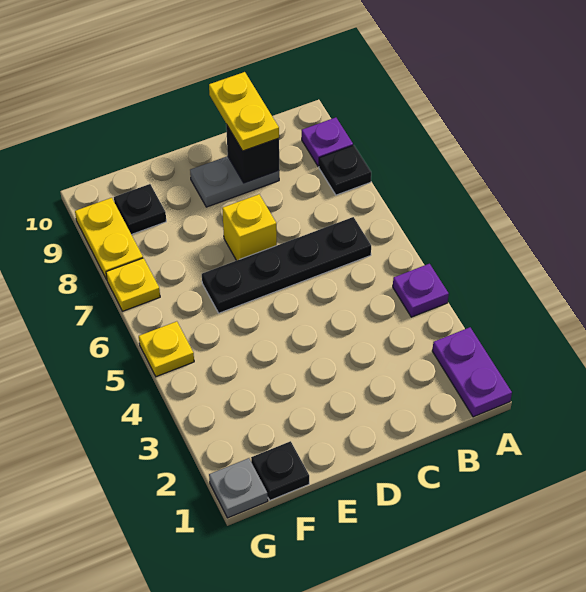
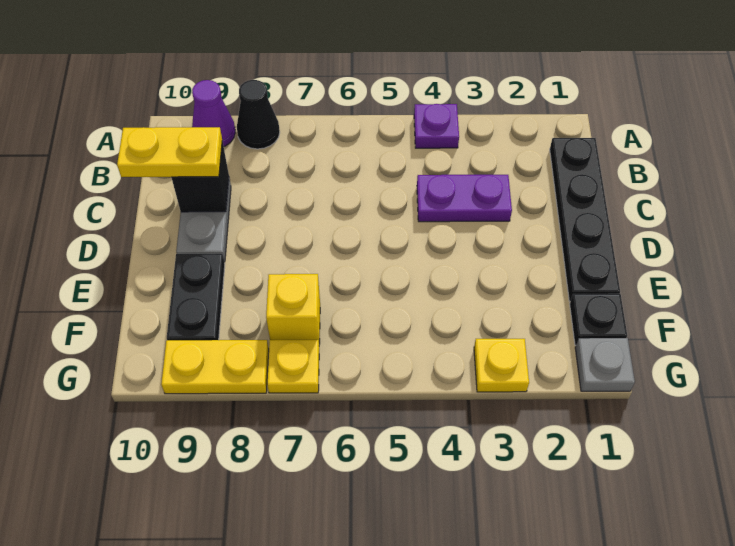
purple plate A1:A2 level 1 -> purple plate C3:C4 level 1
black plate A8 level 1 -> black cone A8 level 1
purple plate A9 level 1 -> purple cone A9 level 1
black plate B6:E6 level 1 -> black plate B1:E1 level 1
yellow brick D7 level 1 -> yellow brick F7 level 1
black plate F9 level 1 -> black plate E9:F9 level 1
yellow plate G5 level 1 -> yellow plate G3 level 1

